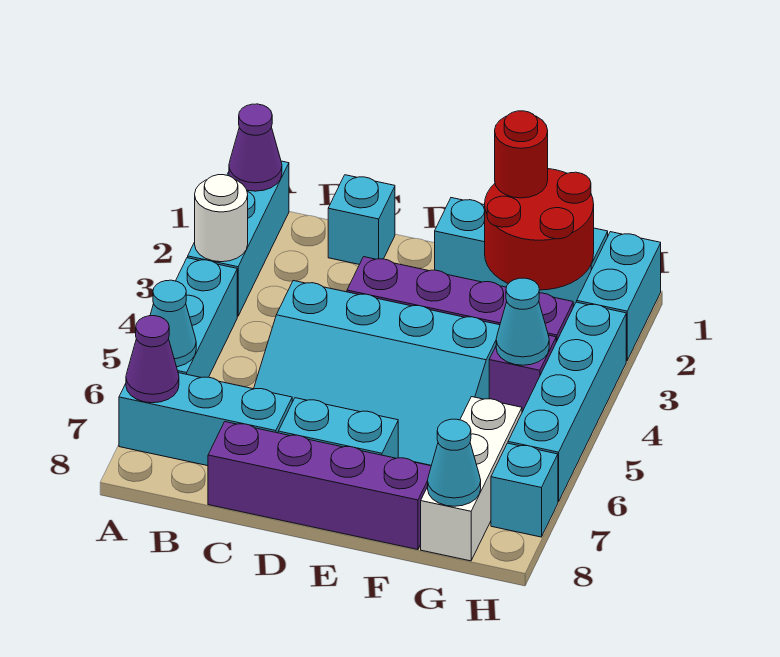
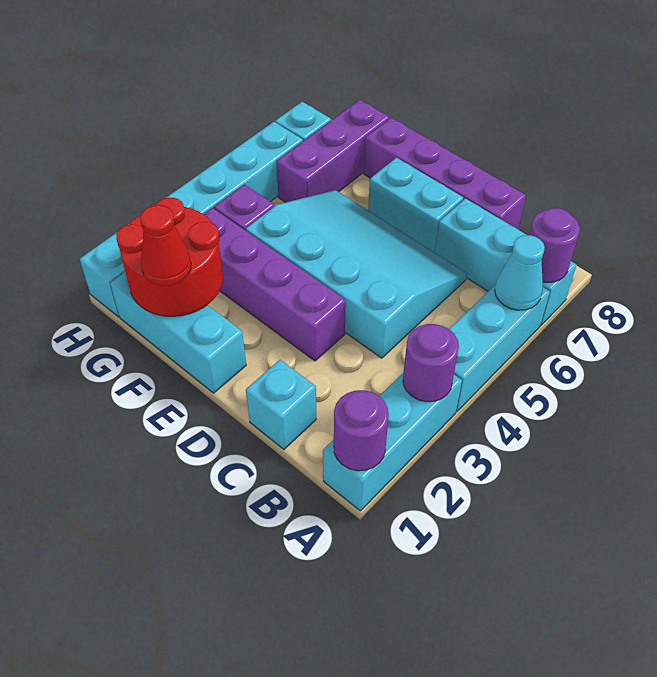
purple cone A1 level 2 -> purple round brick A1 level 2
white round brick A3 level 2 -> purple round brick A3 level 2
purple cone A7 level 2 -> purple round brick A7 level 2
red round brick F1 level 3 -> red cone F1 level 3
cyan cone G4 level 2 -> none
white brick G6:G8 level 1 -> purple brick G6:G8 level 1
cyan cone G8 level 2 -> none

